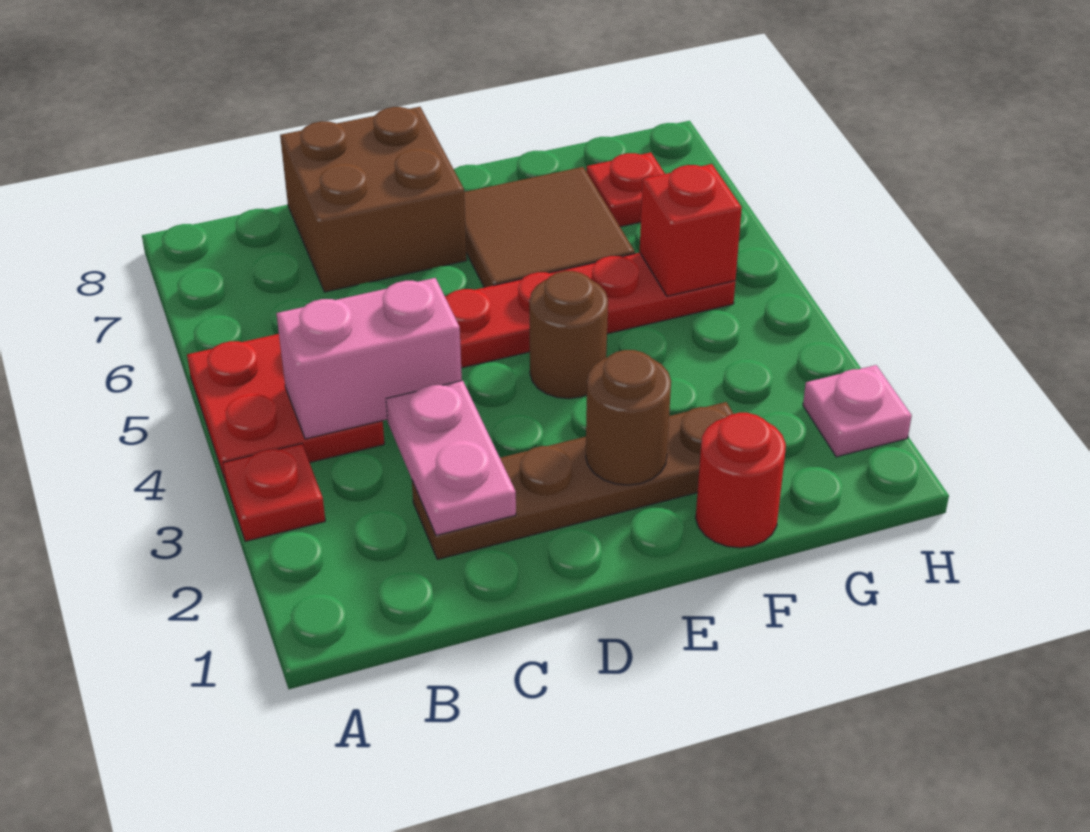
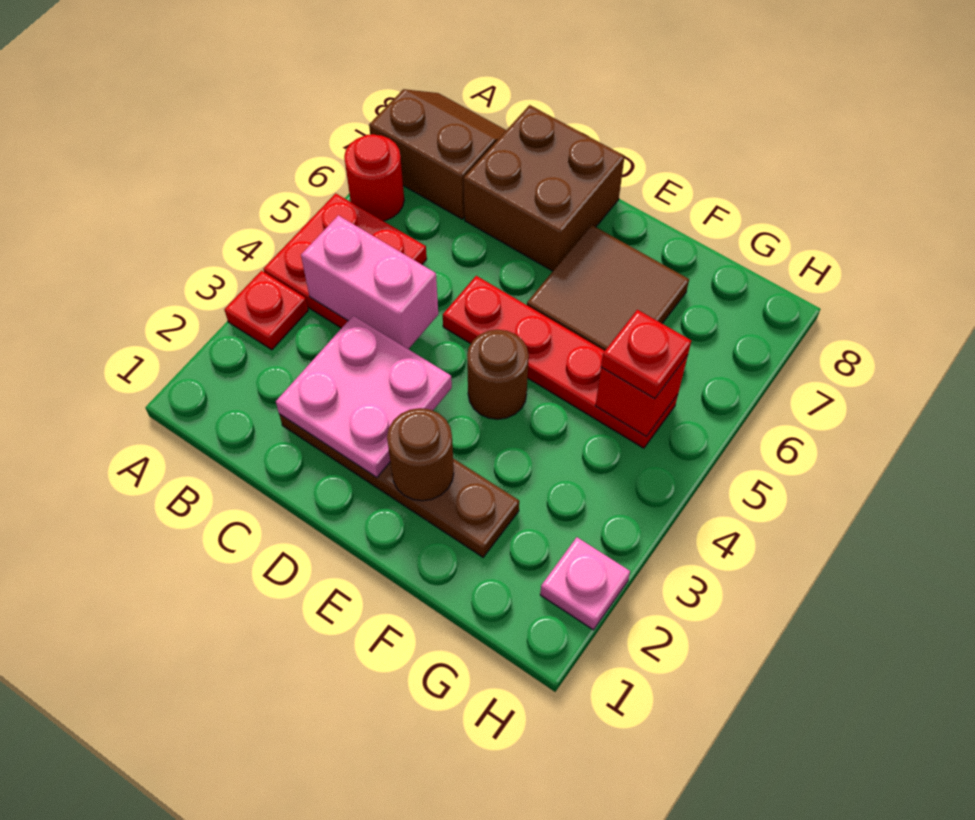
none -> brown slope A7:B8 level 1 top 7
pink plate C2:C3 level 2 -> pink plate C2:D3 level 2
red round brick F1 level 1 -> red round brick A6 level 1
red plate G7 level 1 -> red plate G5 level 3

